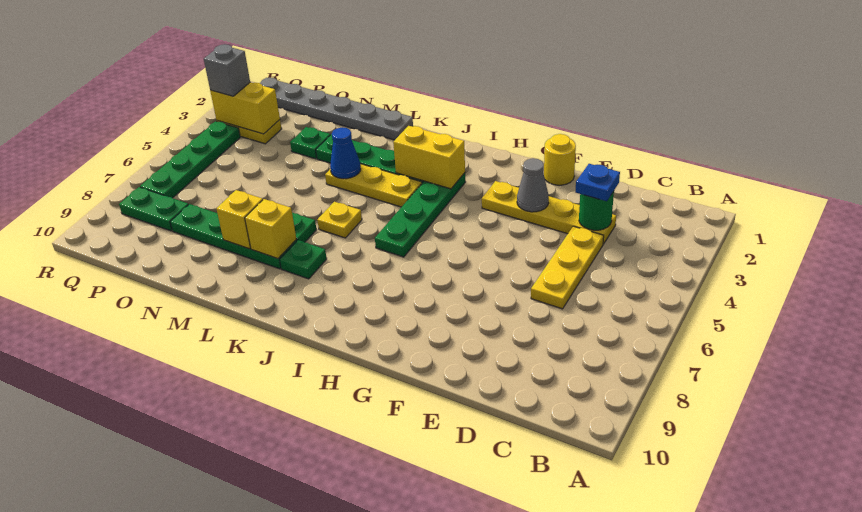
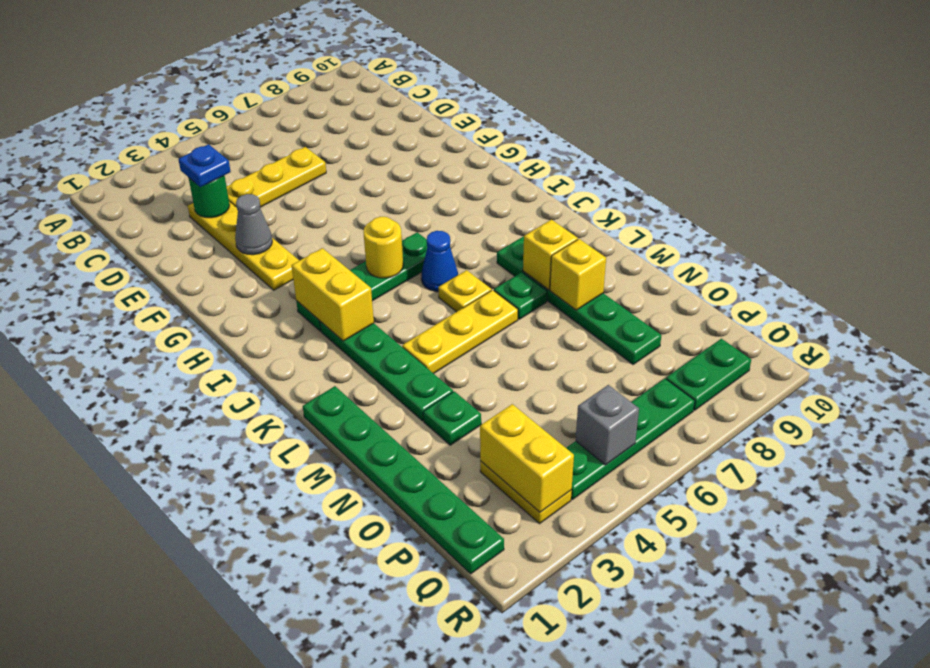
yellow round brick F1 level 1 -> yellow round brick I5 level 2
yellow plate J4:L4 level 1 -> yellow plate L4:L6 level 1
grey plate L1:Q1 level 1 -> green plate L1:Q1 level 1
blue cone L4 level 2 -> blue cone J6 level 1
green plate P8:Q8 level 1 -> green plate Q8:Q9 level 1
grey brick Q3 level 3 -> grey brick Q5 level 2

